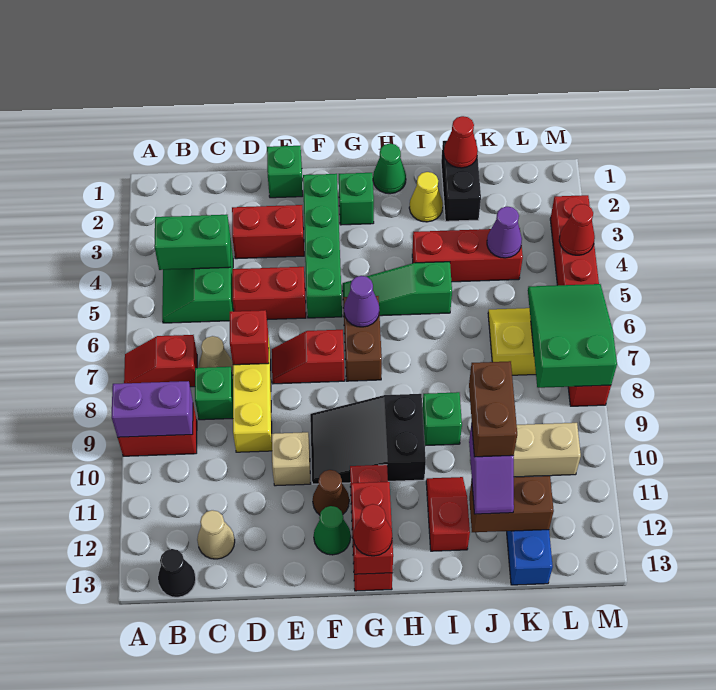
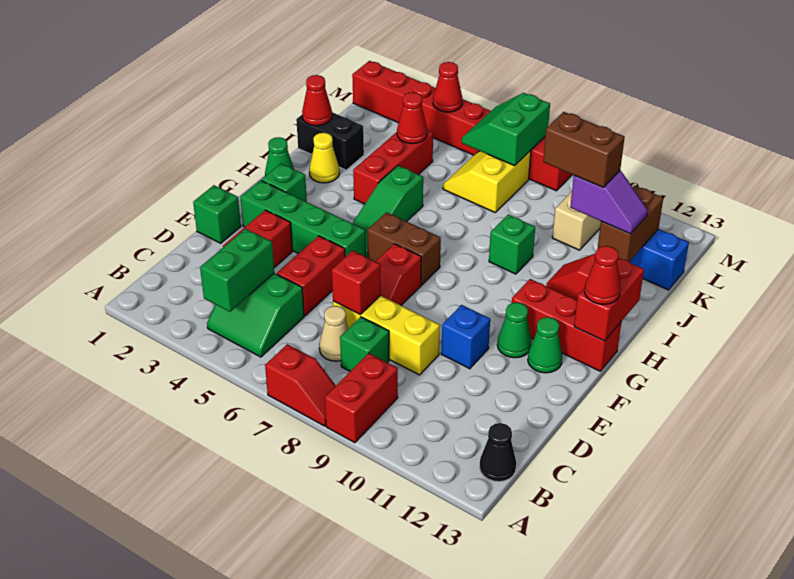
red slope A7:B7 level 1 top B -> red slope A7:A8 level 1 top 7
purple brick A9:B9 level 2 -> none
tan cone C12 level 1 -> none
tan brick E10 level 1 -> blue brick E10 level 1
black slope F9:H10 level 1 top H -> none
brown cone F11 level 1 -> green cone F11 level 1
purple cone G6 level 2 -> none
red brick G12:G13 level 2 -> red brick G13:H13 level 2
purple cone K4 level 2 -> red cone K4 level 2
green slope L6:M8 level 2 top 8 -> green slope L6:M7 level 2 top 7
red brick M3:M8 level 1 -> red brick M1:M8 level 1

